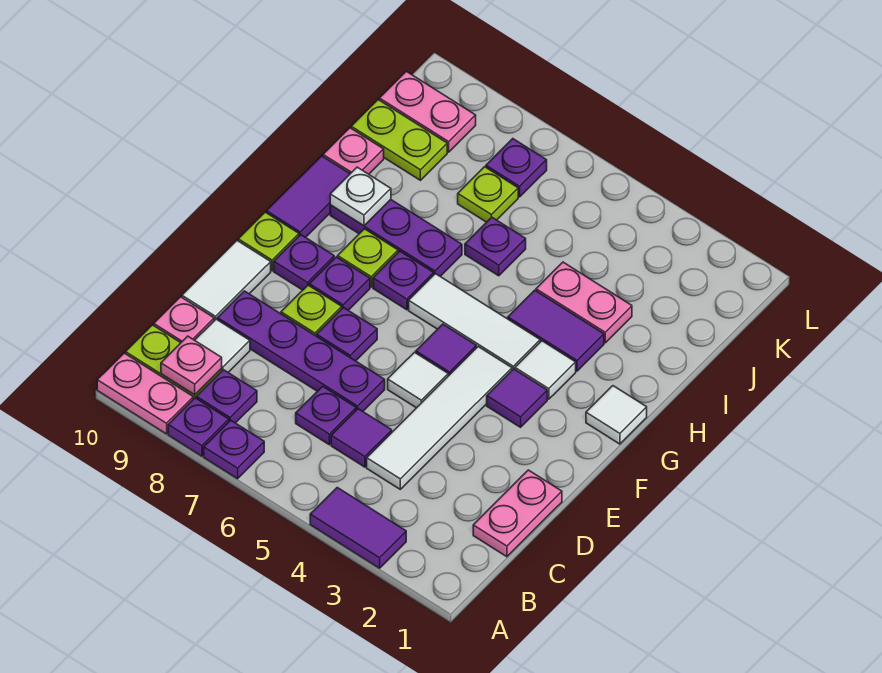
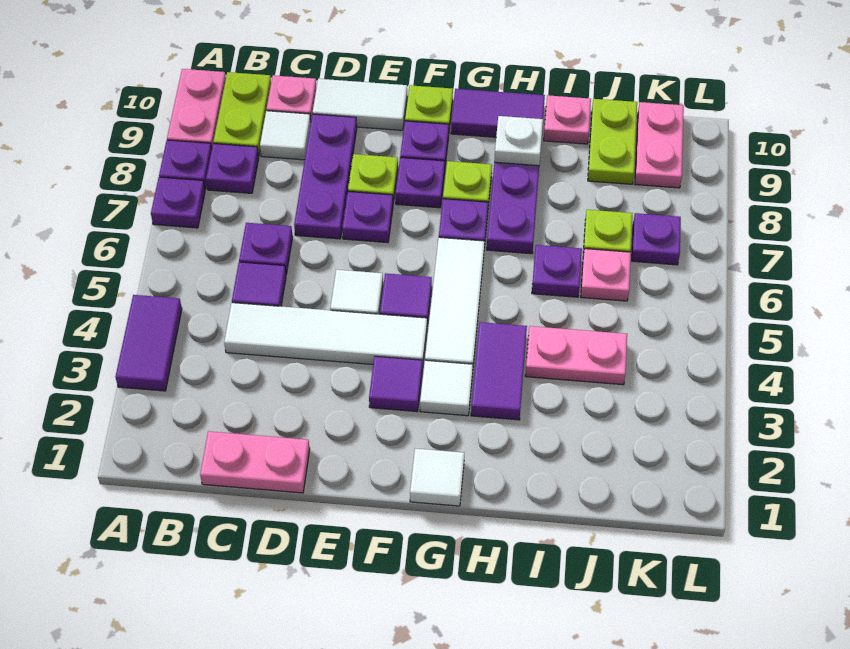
pink plate B9 level 2 -> pink plate J6 level 1
purple plate D6:D9 level 1 -> purple plate D7:D9 level 1
pink plate I3:I4 level 1 -> pink plate I4:J4 level 1

